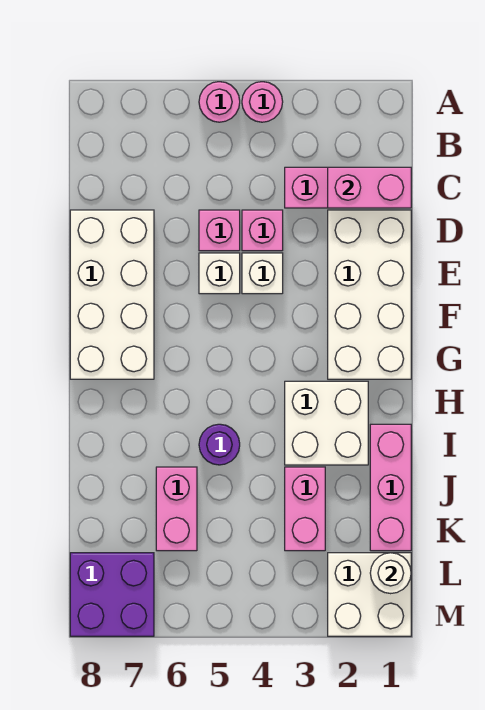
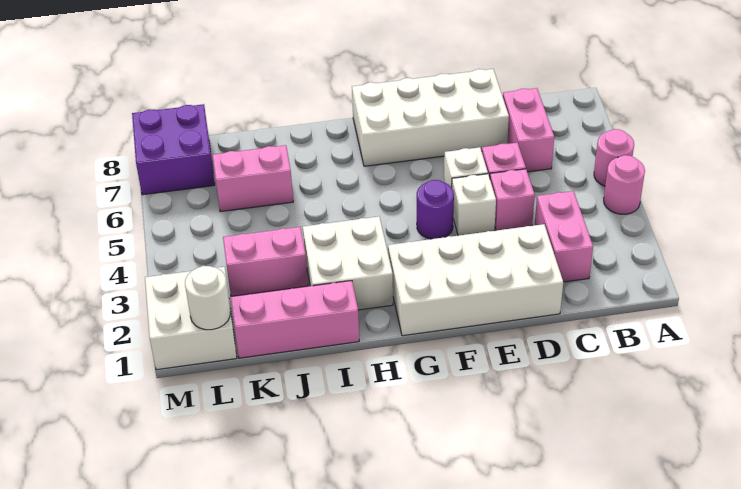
pink brick C1:C2 level 2 -> pink brick C6:C7 level 1
purple round brick I5 level 1 -> purple round brick F4 level 1

